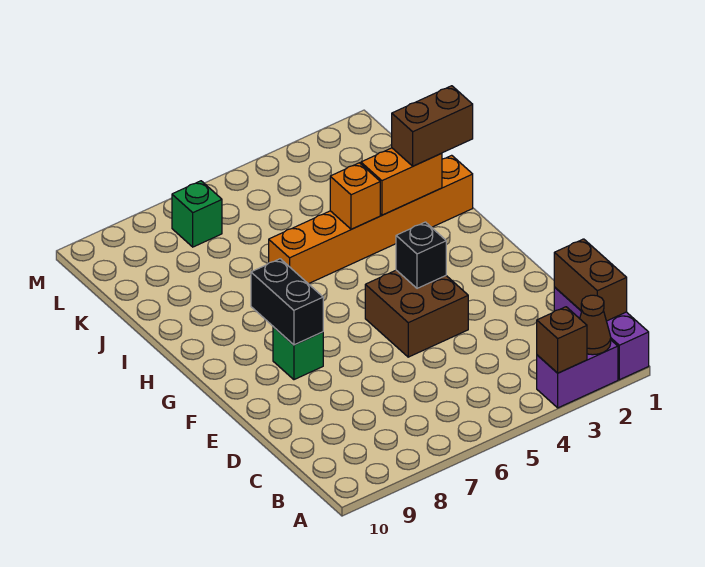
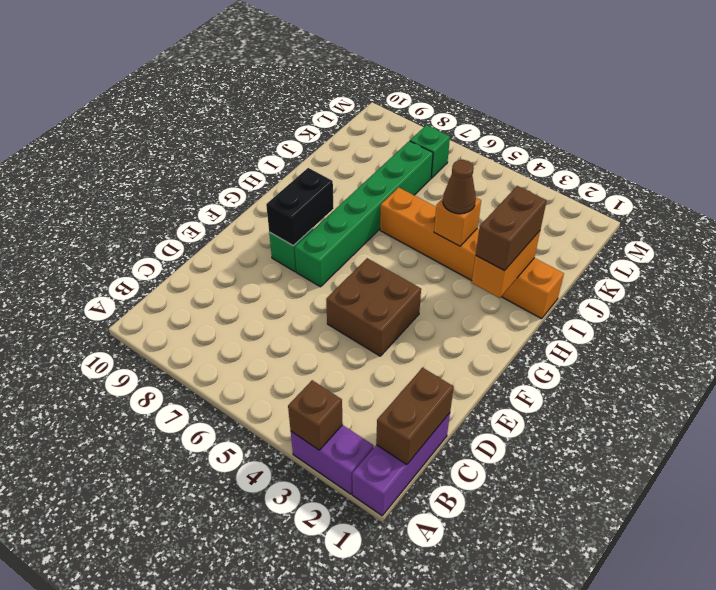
brown cone A2 level 2 -> brown cone I4 level 3
black brick F4 level 2 -> none
none -> green brick F7:K7 level 1
brown brick I1:I2 level 3 -> brown brick H2:I2 level 3
orange brick I2:I3 level 2 -> orange brick H2:I2 level 2

